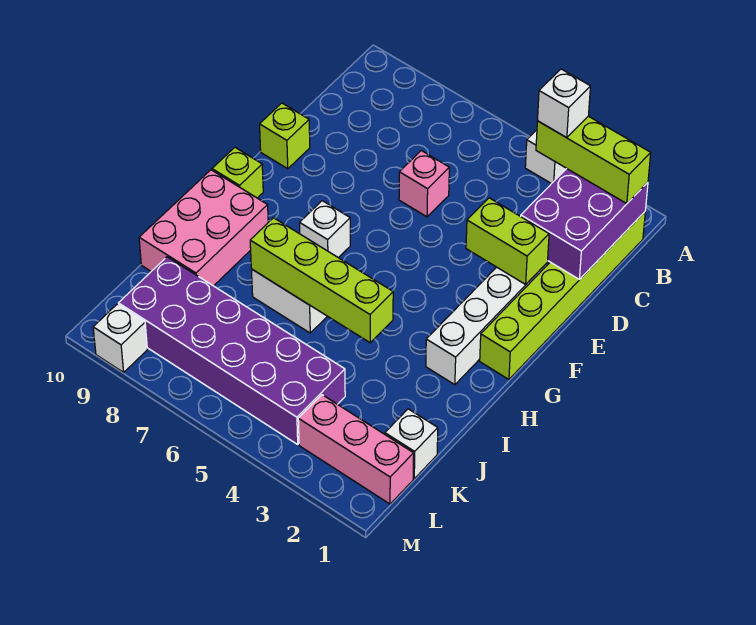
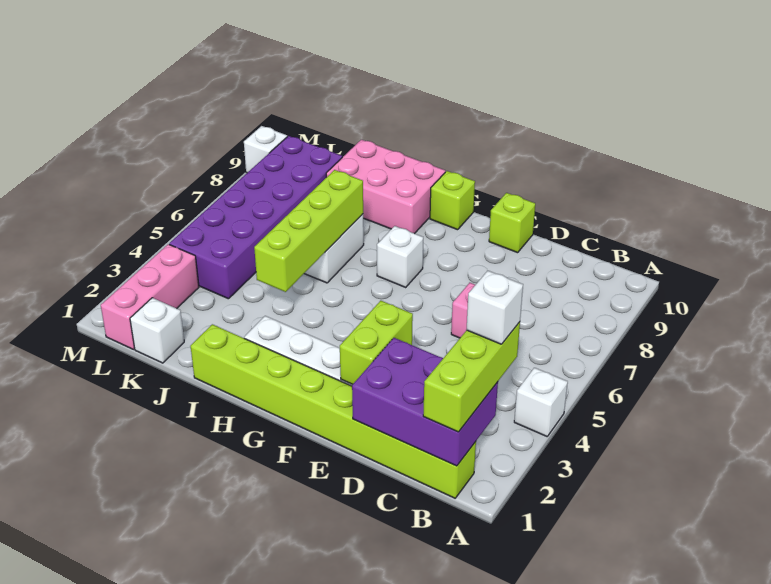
lime brick B1:G1 level 1 -> lime brick B1:I1 level 1

